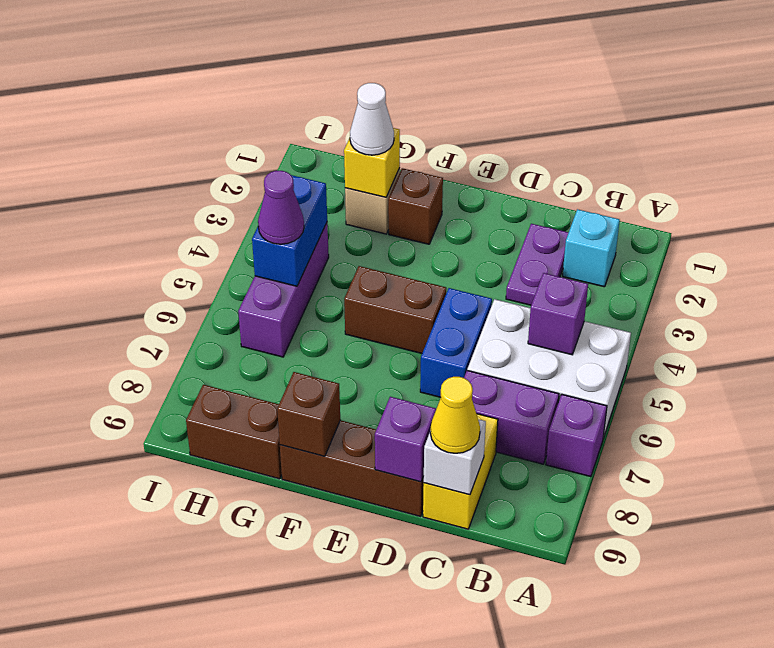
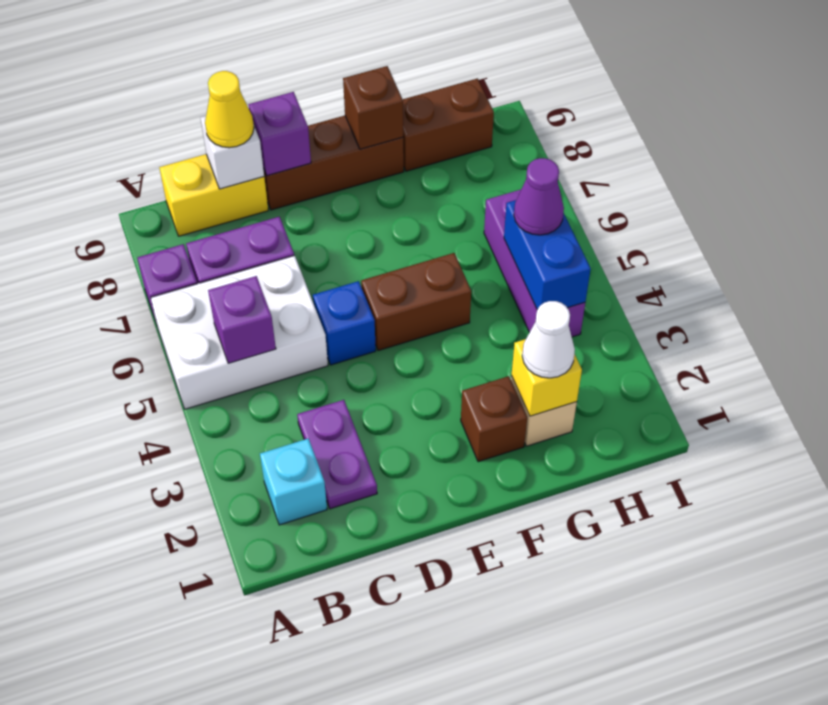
yellow brick C8:C9 level 1 -> yellow brick B9:C9 level 1
blue brick D5:D6 level 1 -> blue brick D5 level 1

